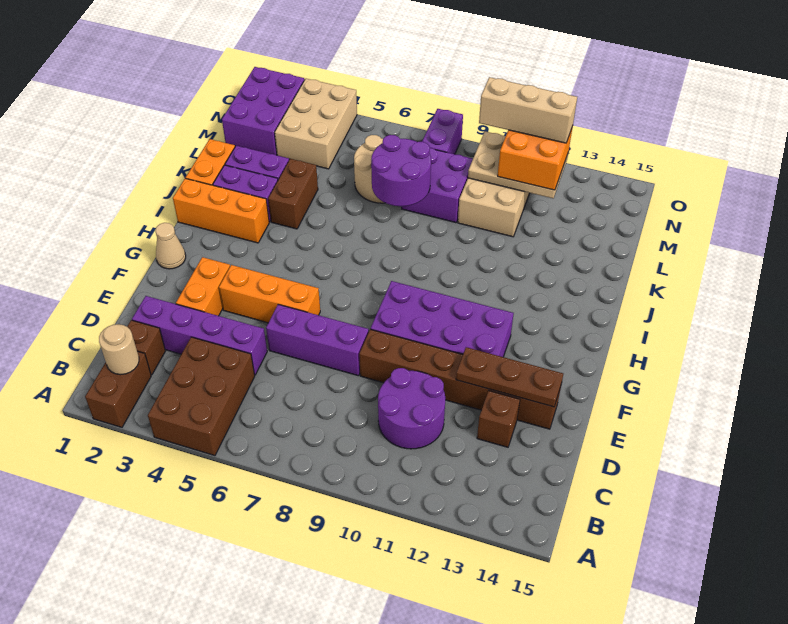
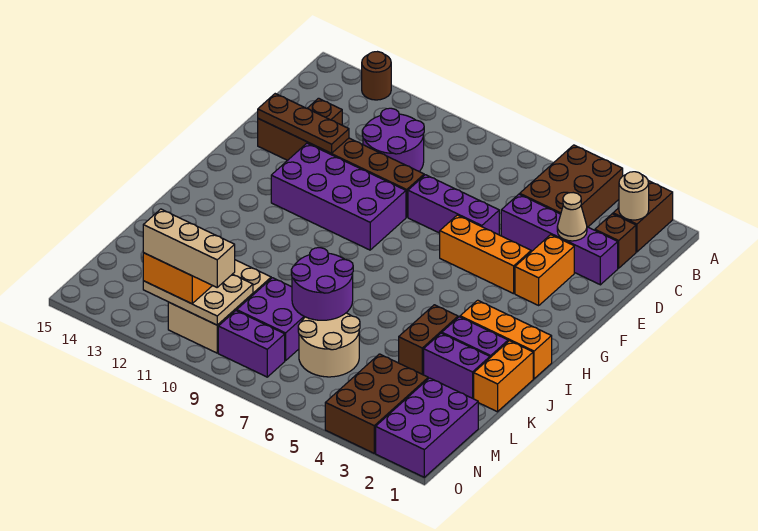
none -> brown round brick A13 level 1
tan cone G1 level 1 -> tan cone D3 level 2
tan brick M3:O4 level 1 -> brown brick M3:O4 level 1
purple brick N8:O8 level 1 -> purple brick N8:N9 level 1

